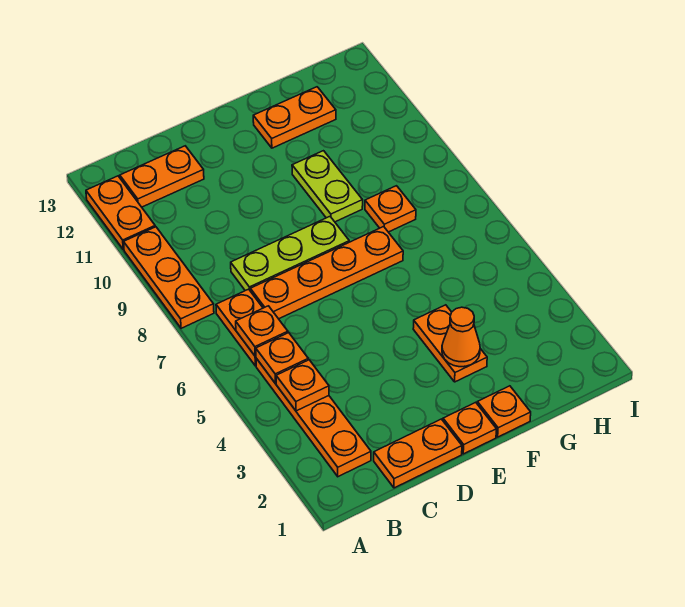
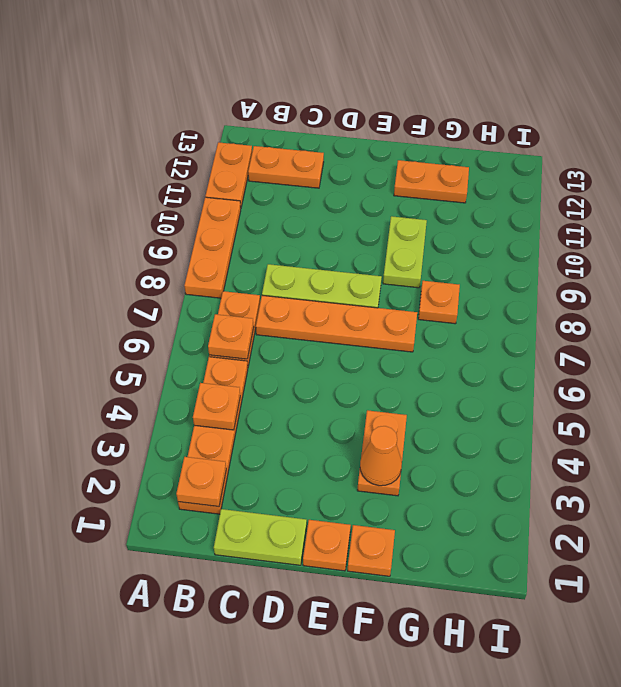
orange plate B5 level 2 -> orange plate B2 level 2
orange plate C1:D1 level 1 -> lime plate C1:D1 level 1

